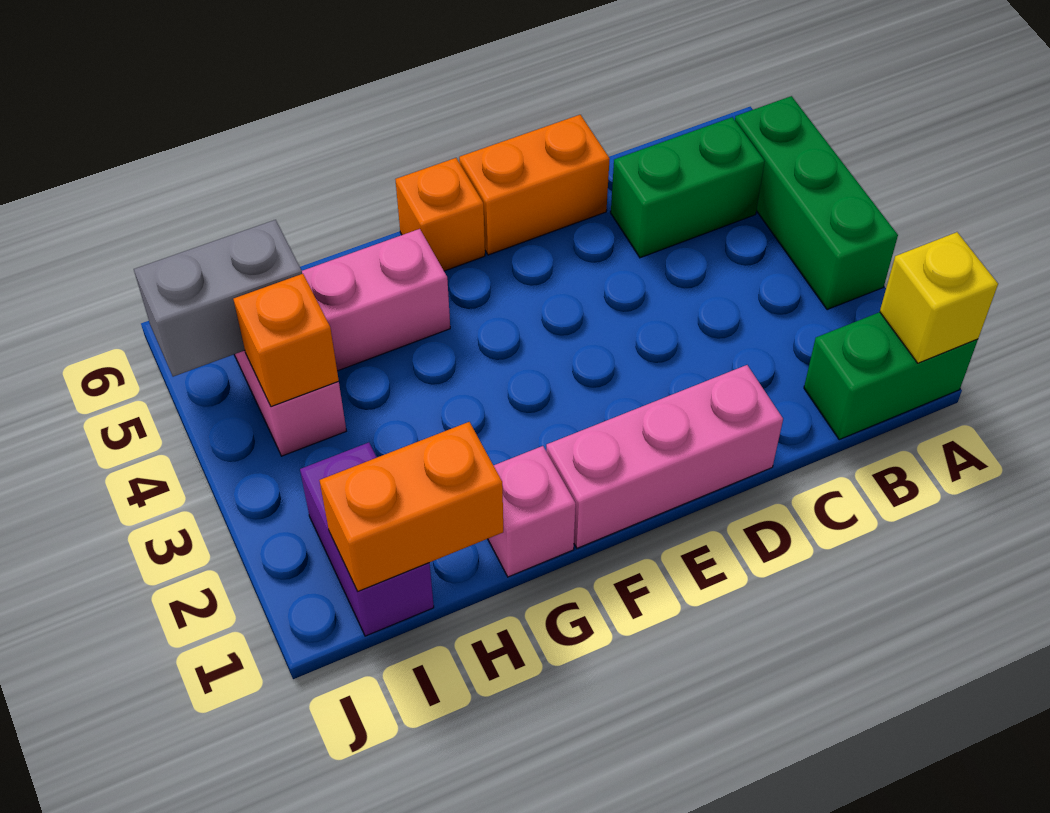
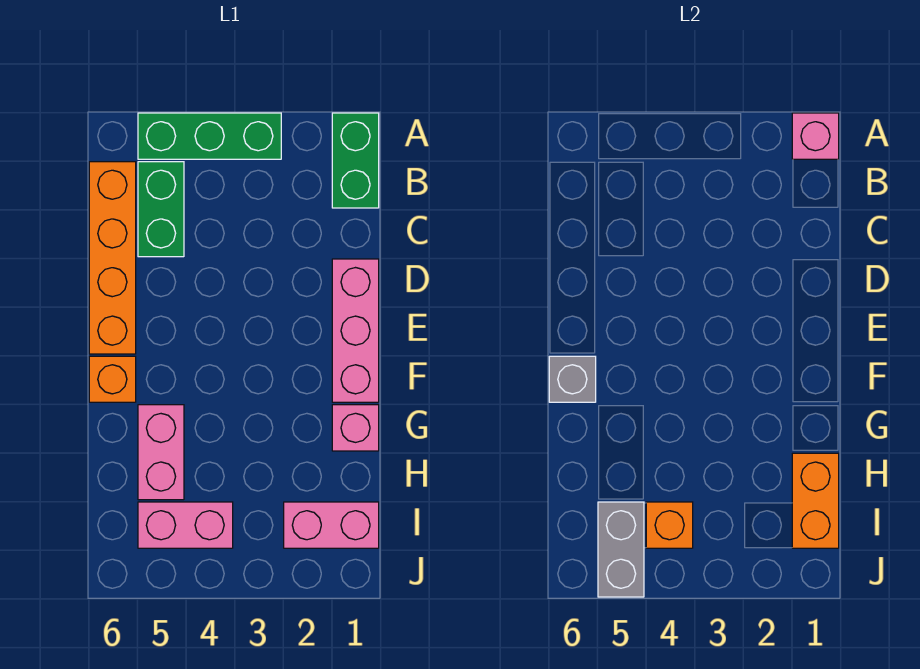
yellow brick A1 level 2 -> pink brick A1 level 2
orange brick D6:E6 level 1 -> orange brick B6:E6 level 1
none -> grey brick F6 level 2
purple brick I1:I2 level 1 -> pink brick I1:I2 level 1

